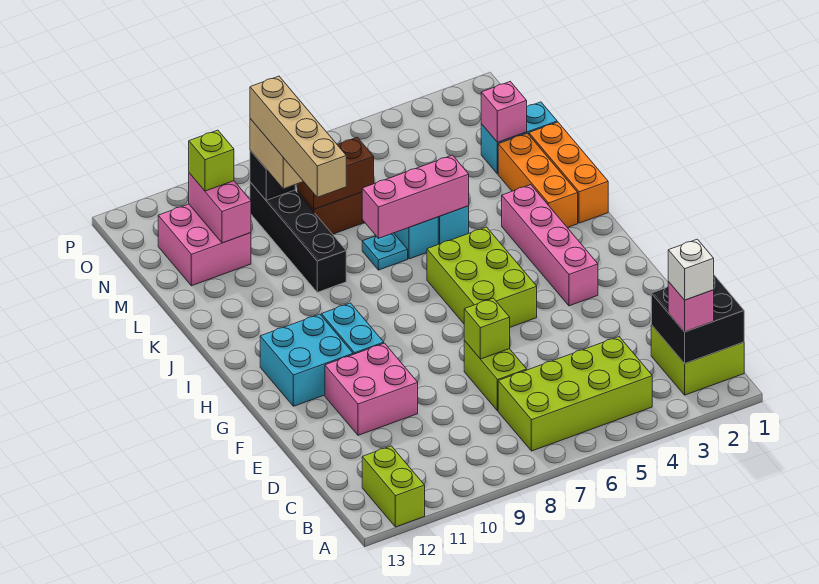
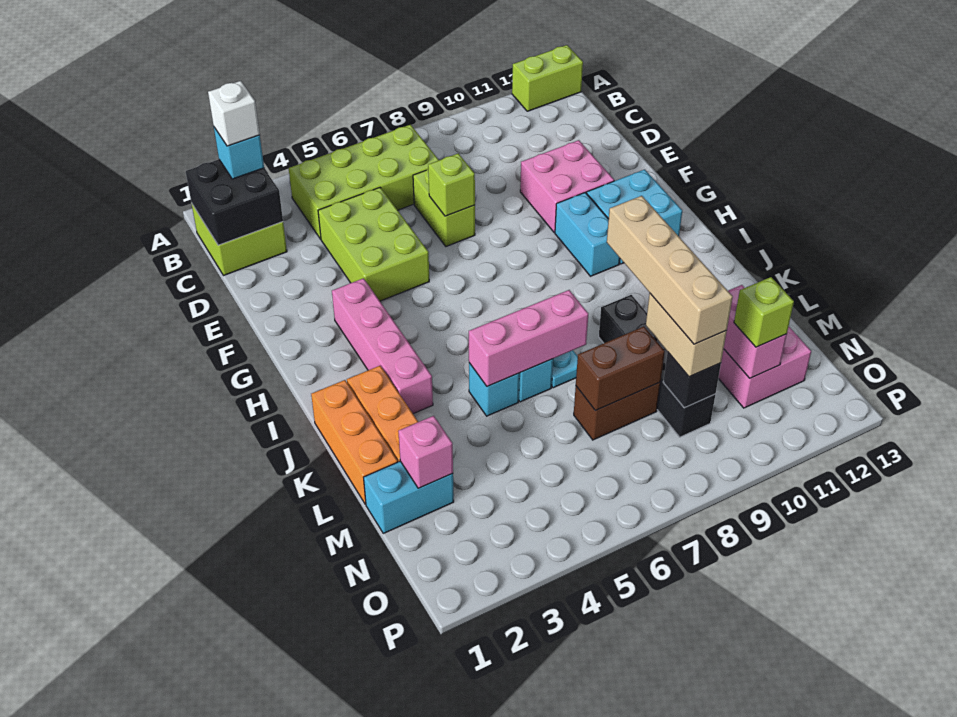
lime brick A12:B12 level 1 -> lime brick A12:A13 level 1
pink brick B2 level 3 -> cyan brick B2 level 3
lime brick G5:I6 level 1 -> lime brick D4:F5 level 1

